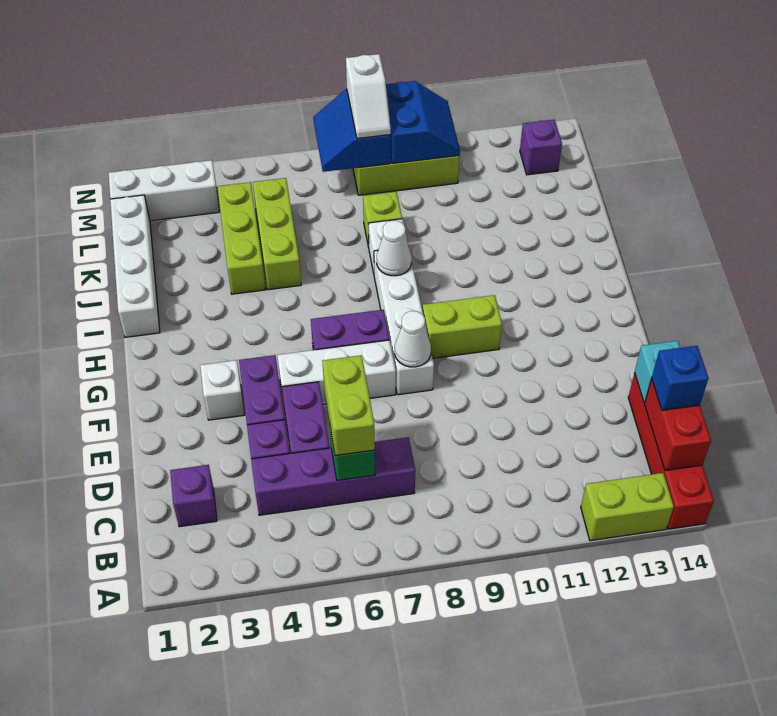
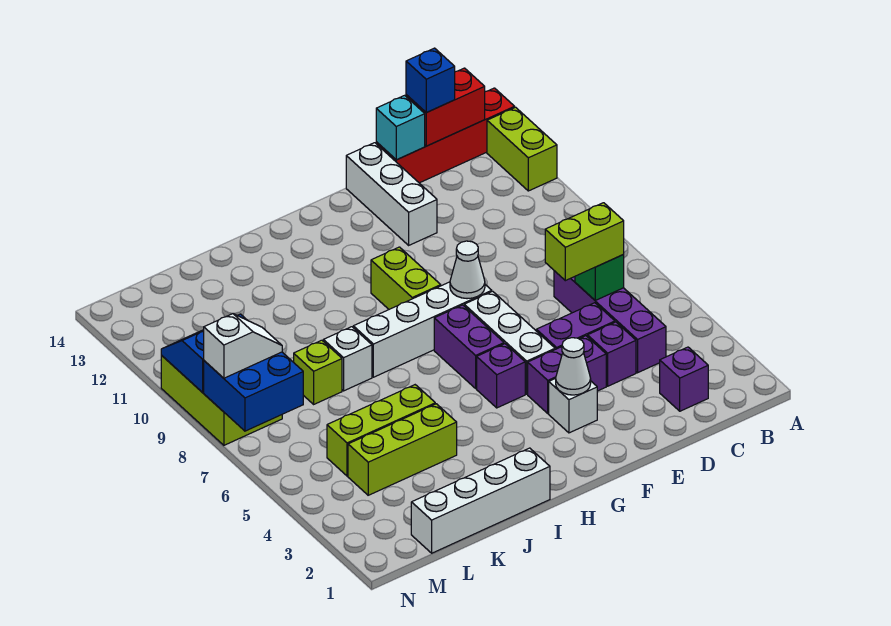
white cone I8 level 2 -> white cone F3 level 2
white brick M1:M3 level 1 -> white brick E12:E14 level 1
blue slope M7:N8 level 2 top 8 -> blue brick M7:N8 level 2
purple brick M13 level 1 -> purple brick G5 level 1

